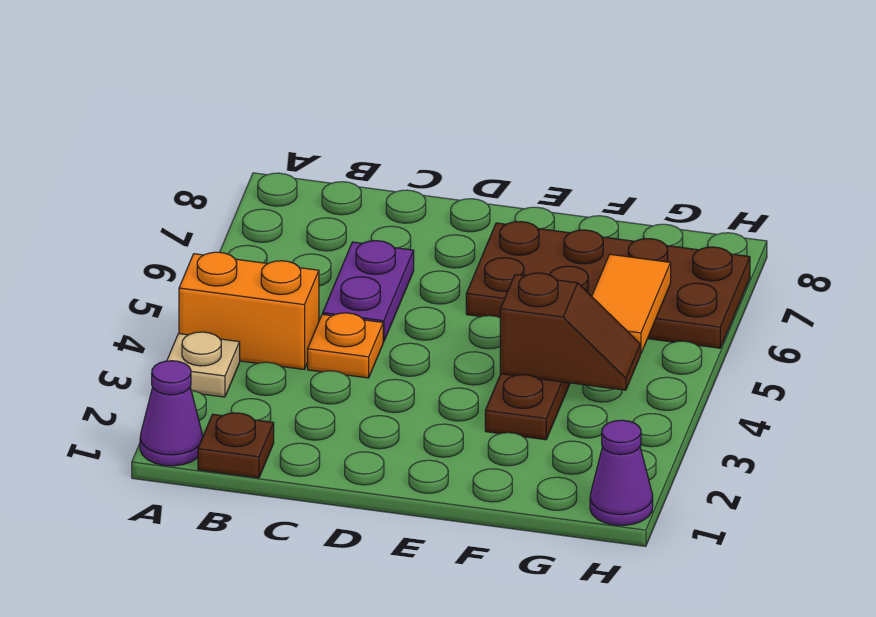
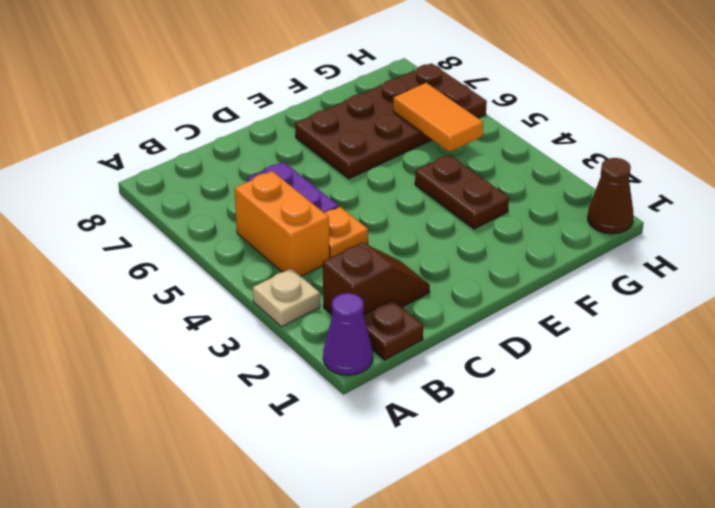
orange brick A4:B4 level 1 -> orange brick B4:B5 level 1
brown slope F4:G4 level 2 top F -> brown slope B2:C2 level 1 top B
purple cone H1 level 1 -> brown cone H1 level 1

